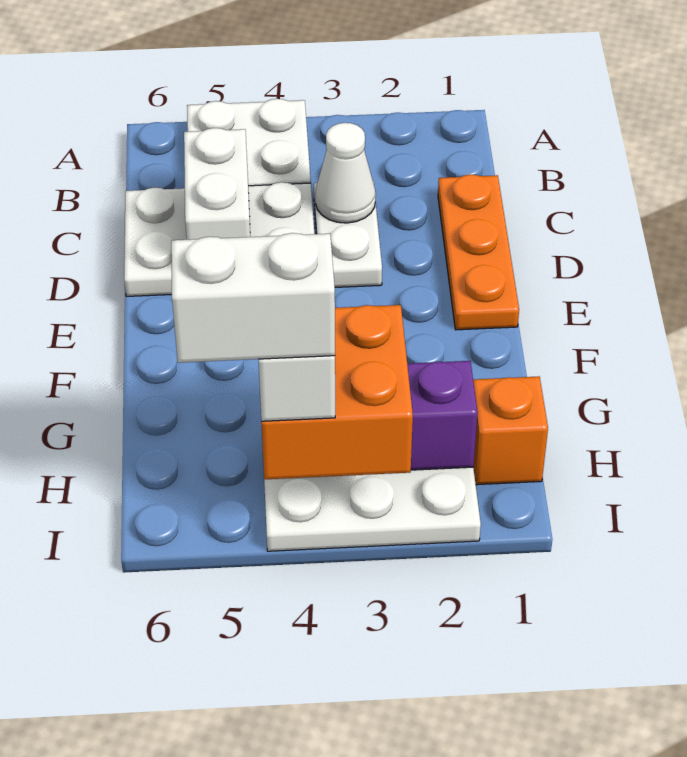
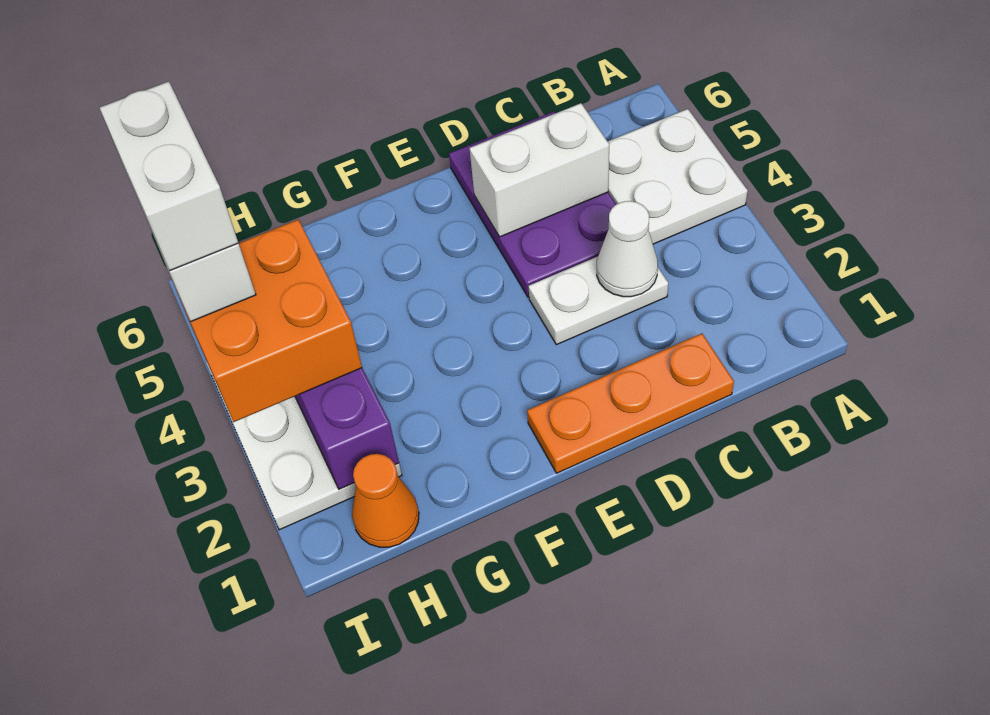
white plate C4:D6 level 1 -> purple plate C4:D6 level 1
orange brick H1 level 1 -> orange cone H1 level 1

